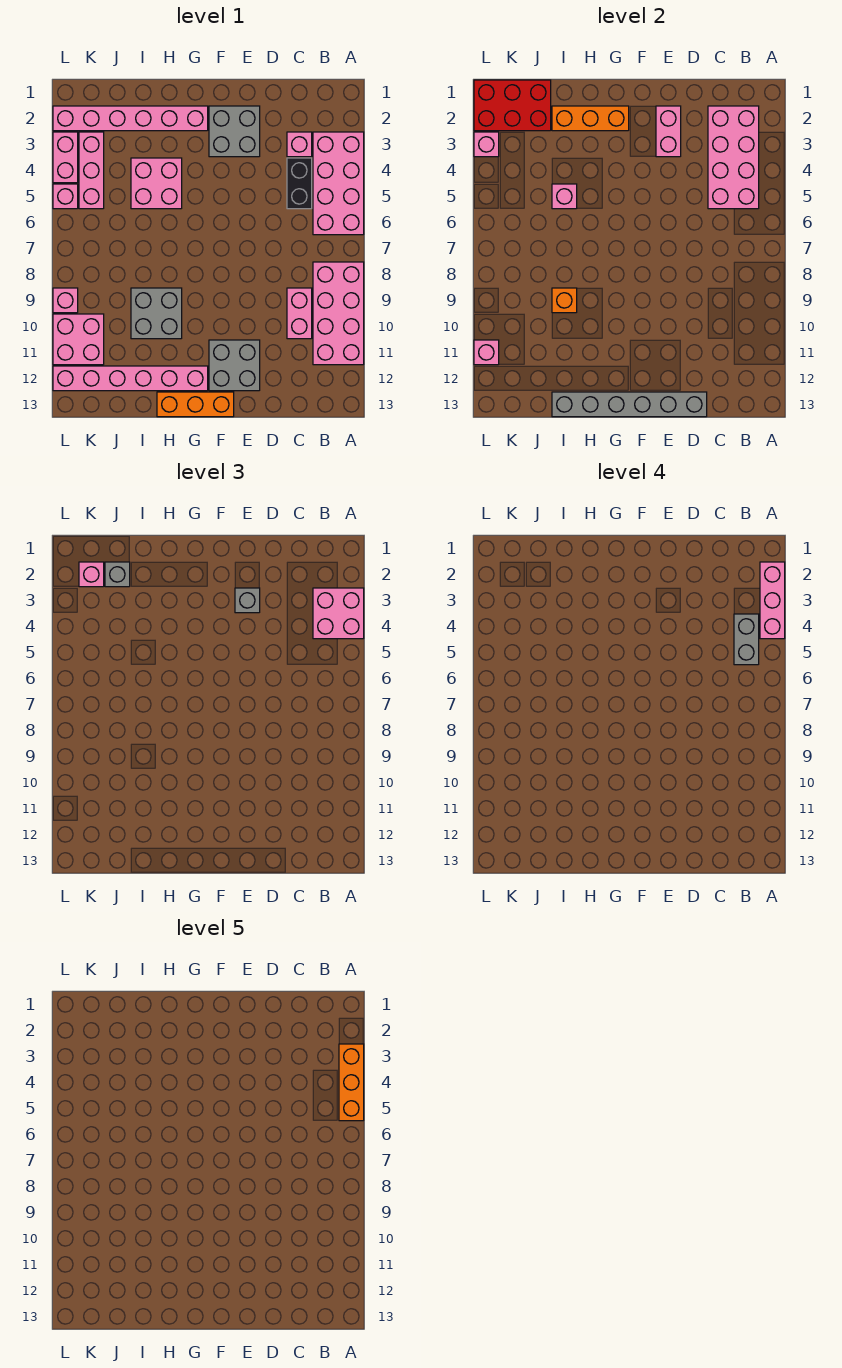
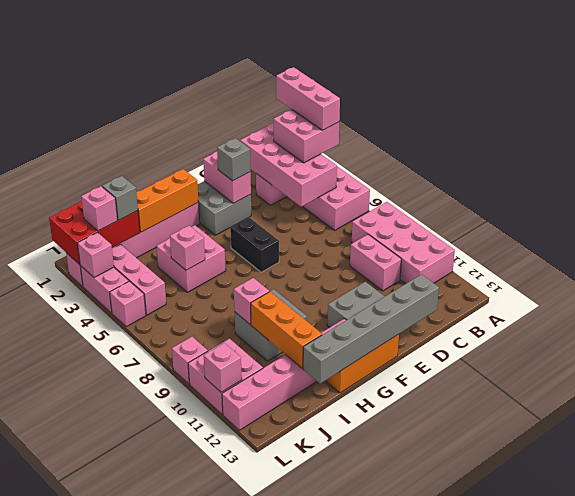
orange brick A3:A5 level 5 -> orange brick I10:I12 level 2
grey brick B4:B5 level 4 -> none
black brick C4:C5 level 1 -> black brick F5:F6 level 1
orange brick I9 level 2 -> pink brick I9 level 2

